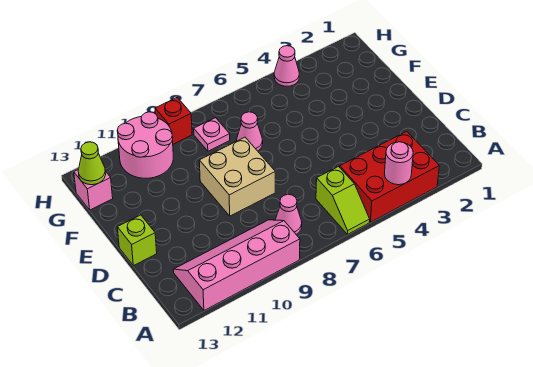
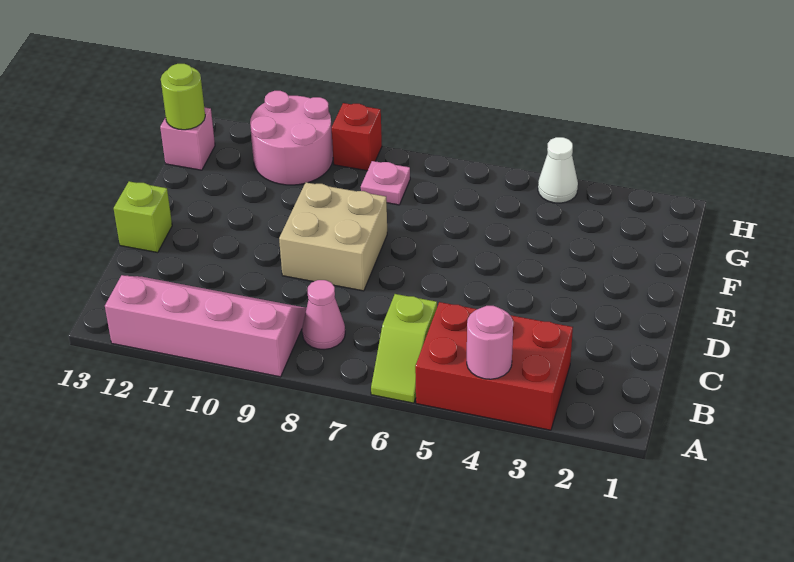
pink cone F7 level 1 -> none
lime cone G13 level 2 -> lime round brick G13 level 2
pink cone H4 level 1 -> white cone H4 level 1

